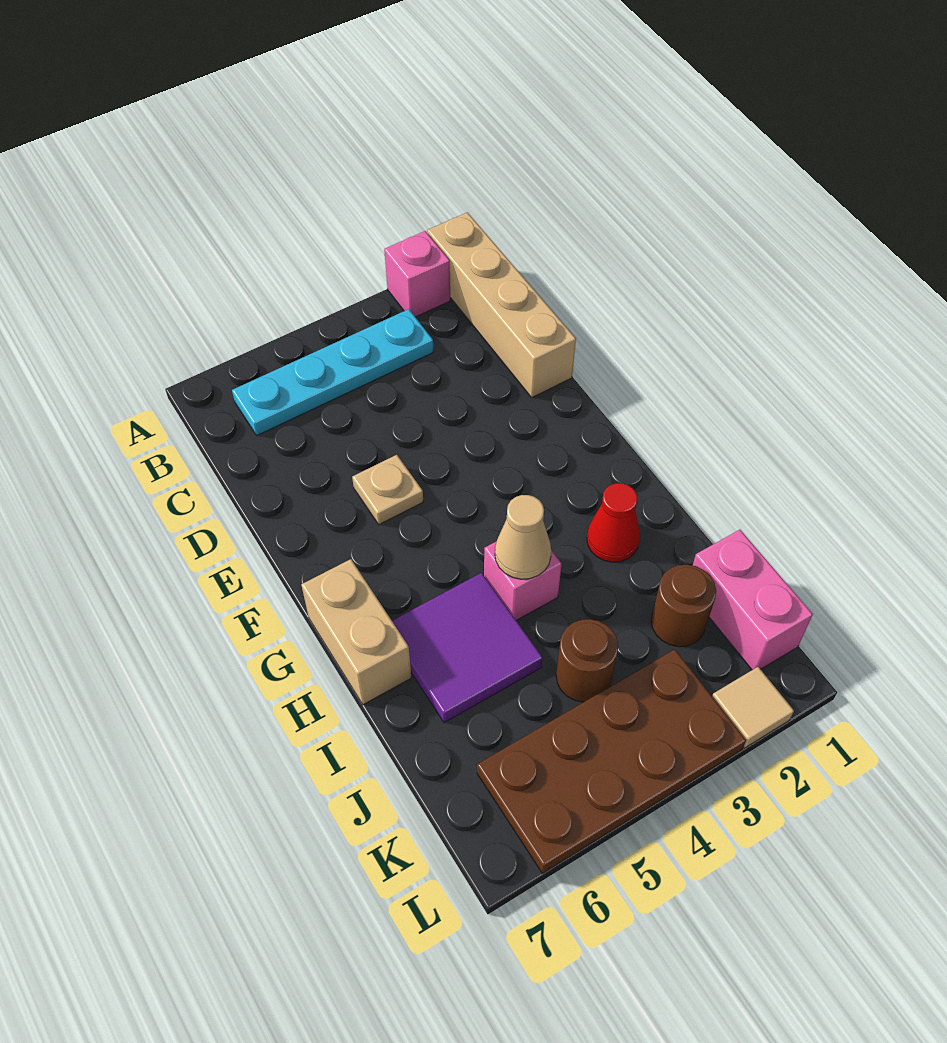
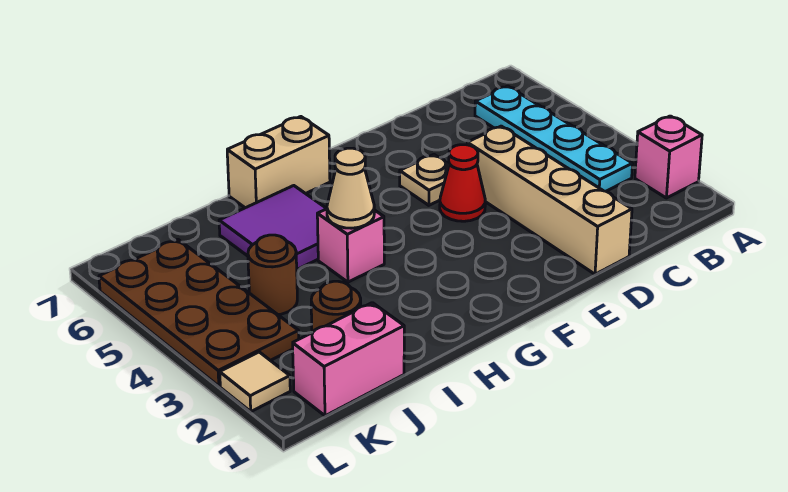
tan brick A1:D1 level 1 -> tan brick D1:D4 level 1
red cone H2 level 1 -> red cone E4 level 1

